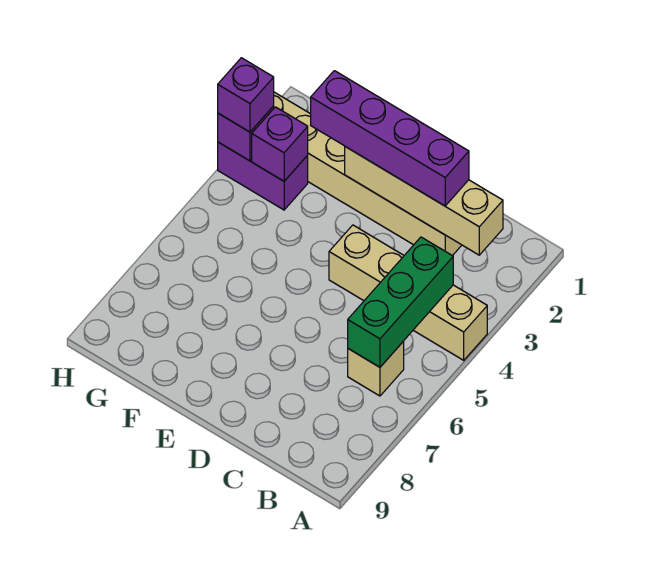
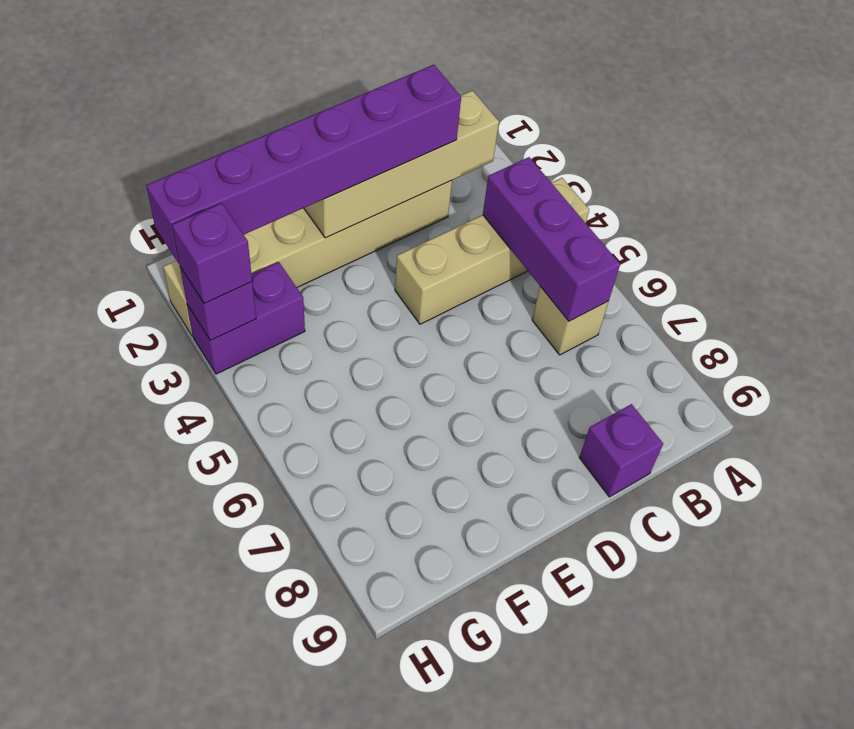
green brick B4:B6 level 2 -> purple brick B4:B6 level 2
purple brick C2:F2 level 3 -> purple brick C2:H2 level 3
purple brick G3 level 2 -> purple brick C9 level 1

